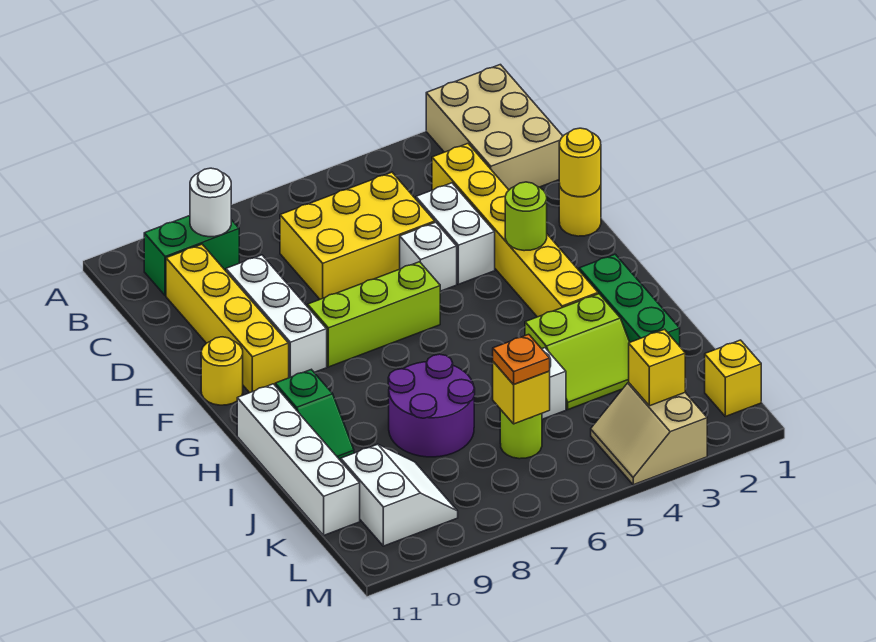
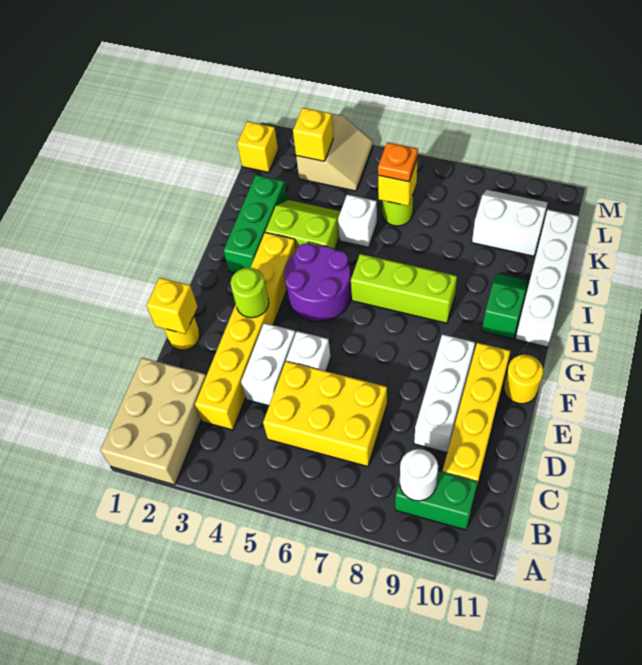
yellow round brick E1 level 2 -> yellow brick E1 level 2
lime brick F6:F8 level 1 -> lime brick H6:H8 level 1
purple round brick I7:J8 level 1 -> purple round brick G4:H5 level 1
white slope K9:L10 level 1 top 10 -> white slope K9:L10 level 1 top K

